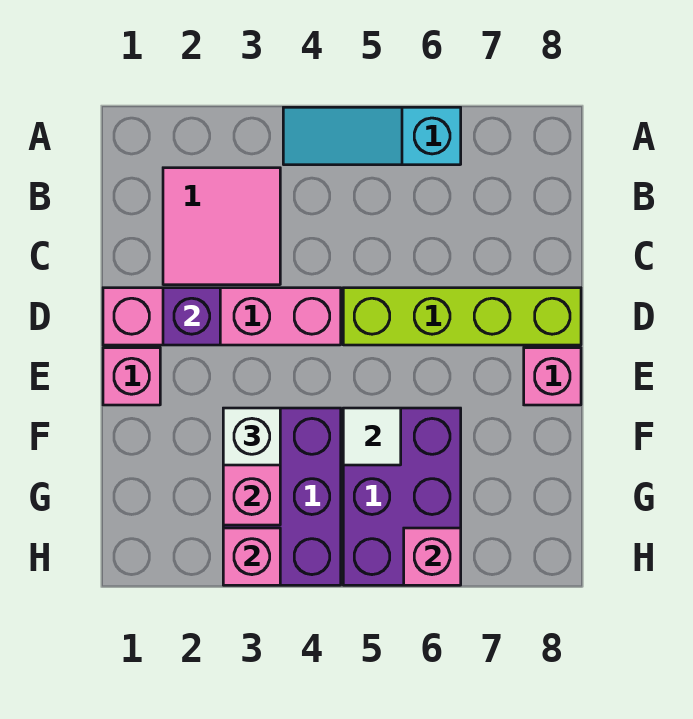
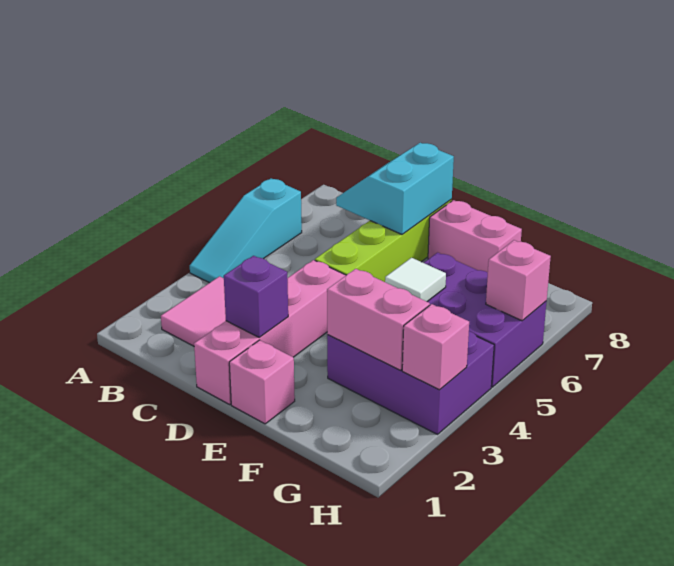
none -> cyan slope C7:D8 level 2 top D
pink brick E8 level 1 -> pink brick E8:F8 level 1
white brick F3 level 3 -> none

